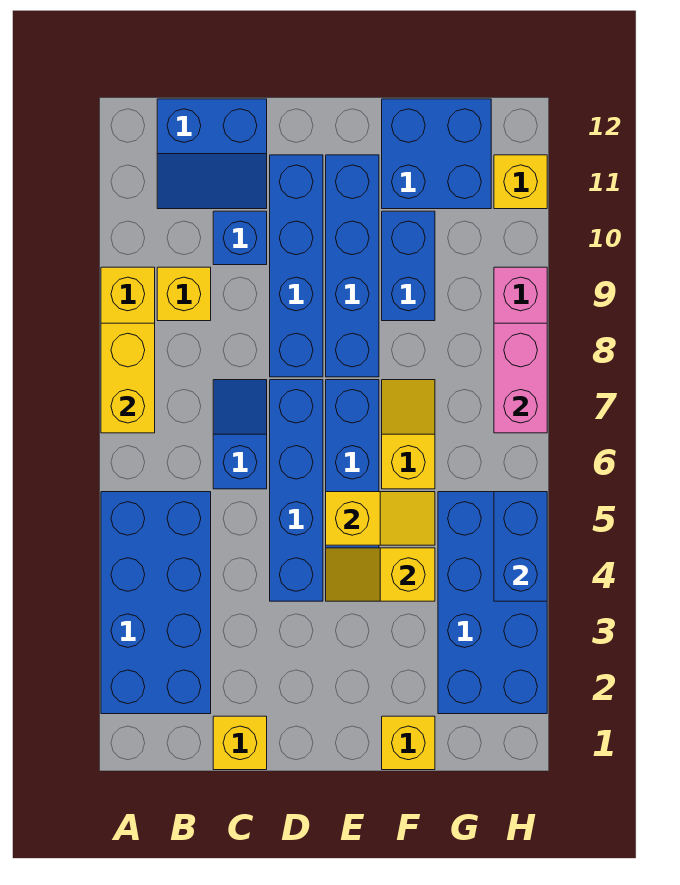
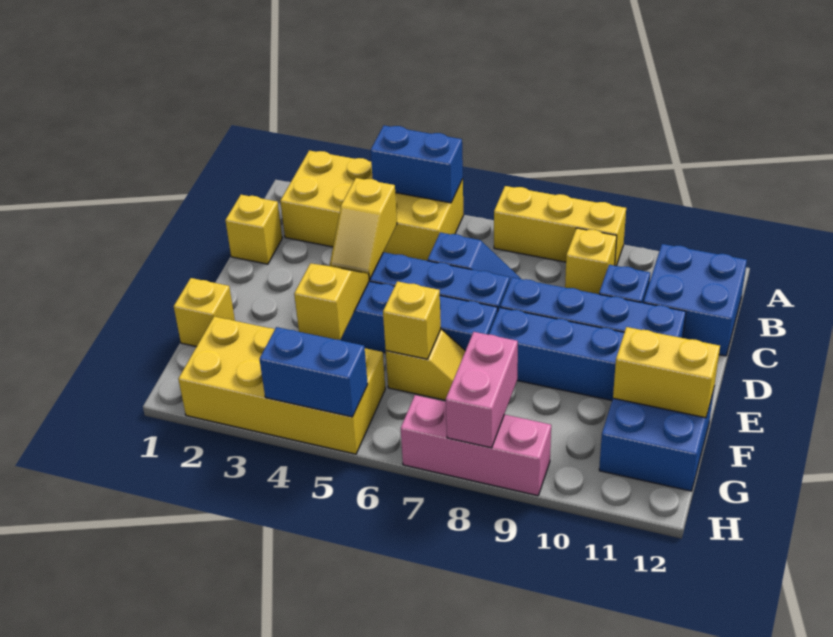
blue brick A2:B5 level 1 -> yellow brick A2:B5 level 1
yellow brick A7:A8 level 2 -> yellow brick F11:F12 level 2
blue slope B11:C12 level 1 top 12 -> blue brick B11:C12 level 1
yellow slope E5:F5 level 2 top E -> yellow slope C4:D4 level 2 top C
blue brick F9:F10 level 1 -> blue brick A4:A5 level 2
blue brick G2:H5 level 1 -> yellow brick G2:H5 level 1
pink brick H7:H8 level 2 -> pink brick G8:H8 level 2
yellow brick H11 level 1 -> yellow brick F6 level 2

